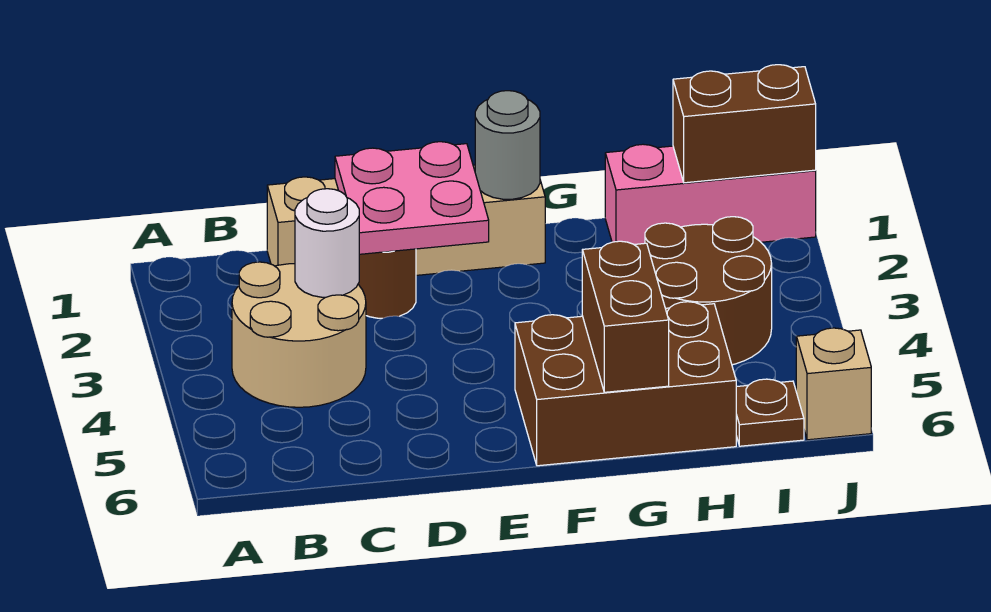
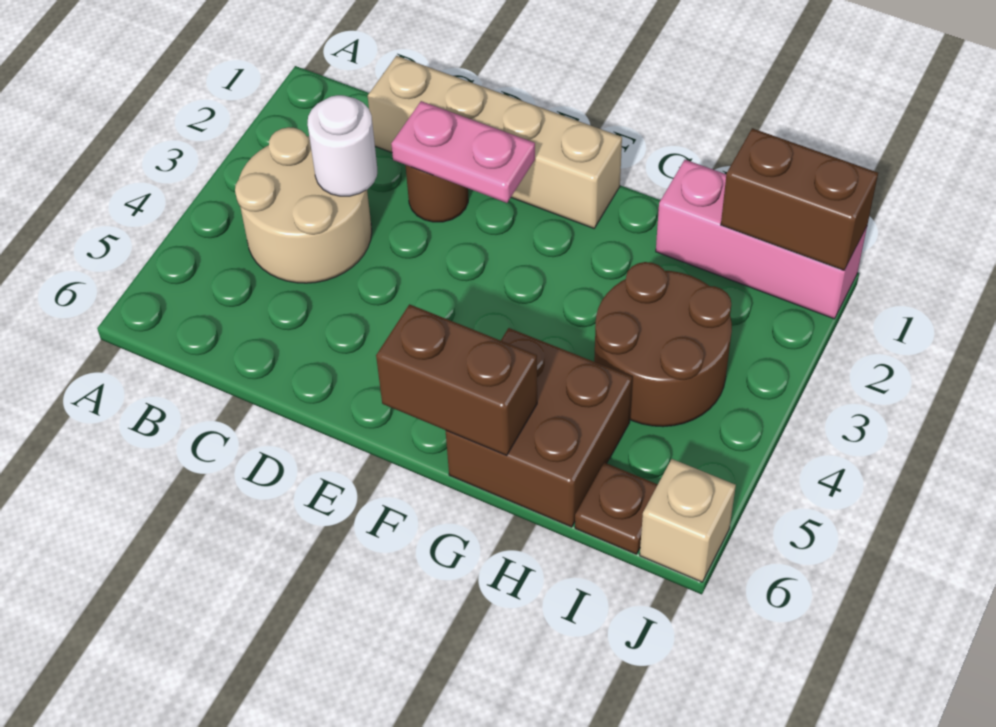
pink plate D1:E2 level 2 -> pink plate D2:E2 level 2
grey round brick F1 level 2 -> none
brown brick F5:H6 level 1 -> brown brick G5:H6 level 1
brown brick G5:G6 level 2 -> brown brick F6:G6 level 2

